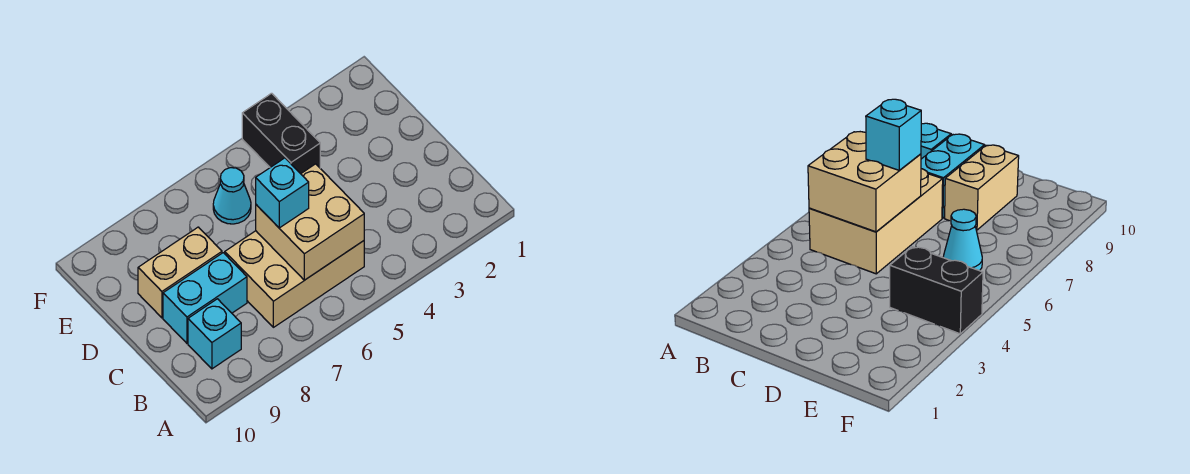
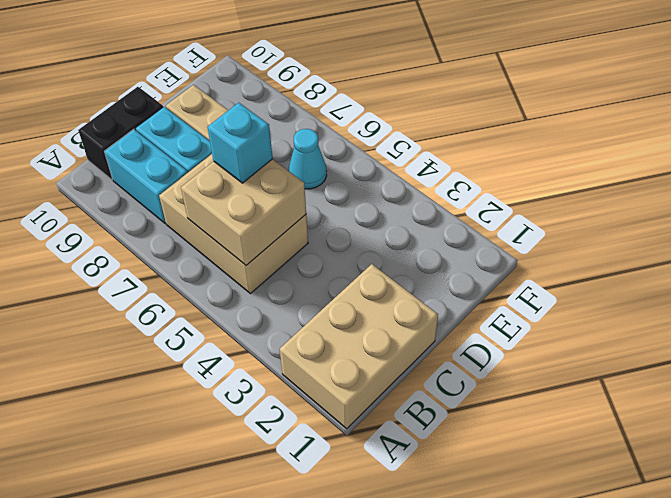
none -> tan brick A1:C2 level 1
cyan brick B9 level 1 -> cyan brick B8:B9 level 1
black brick E4:F4 level 1 -> black brick B10:C10 level 1

